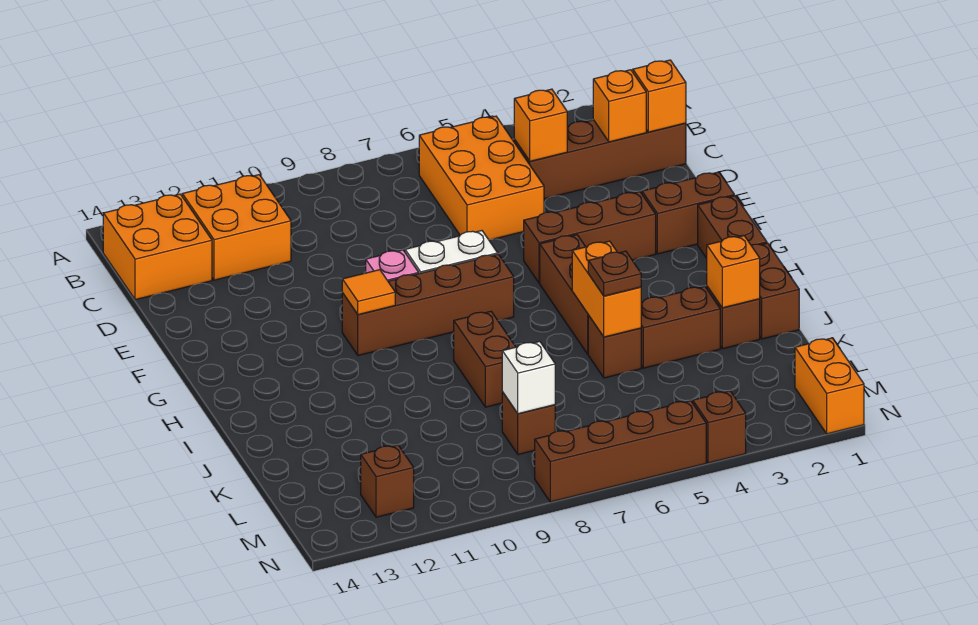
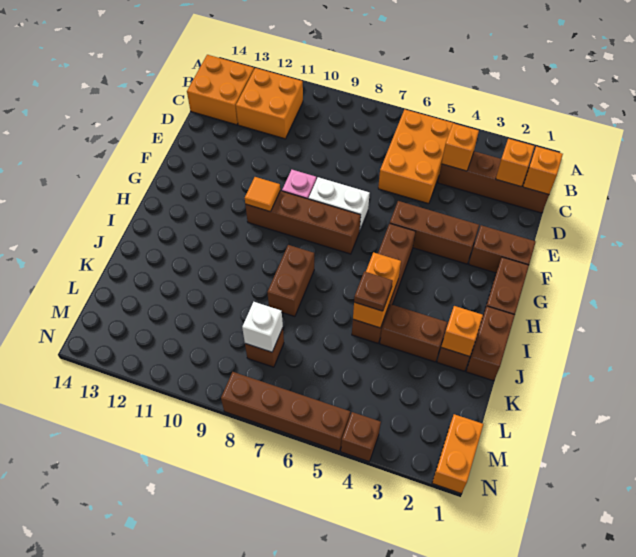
brown brick M12 level 1 -> none

